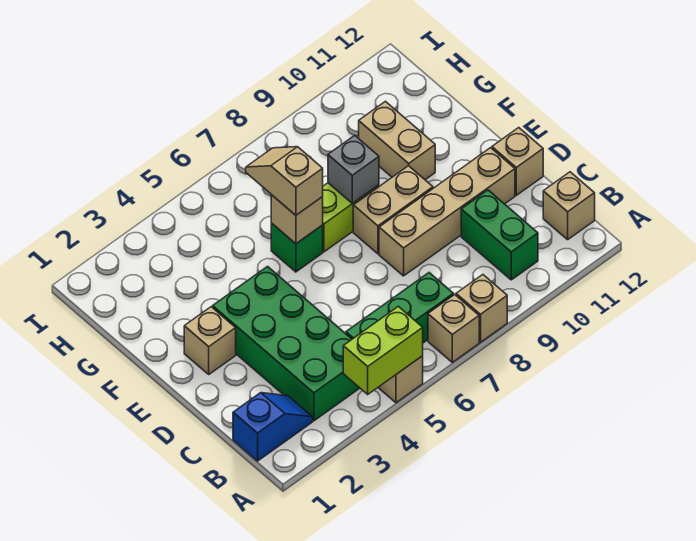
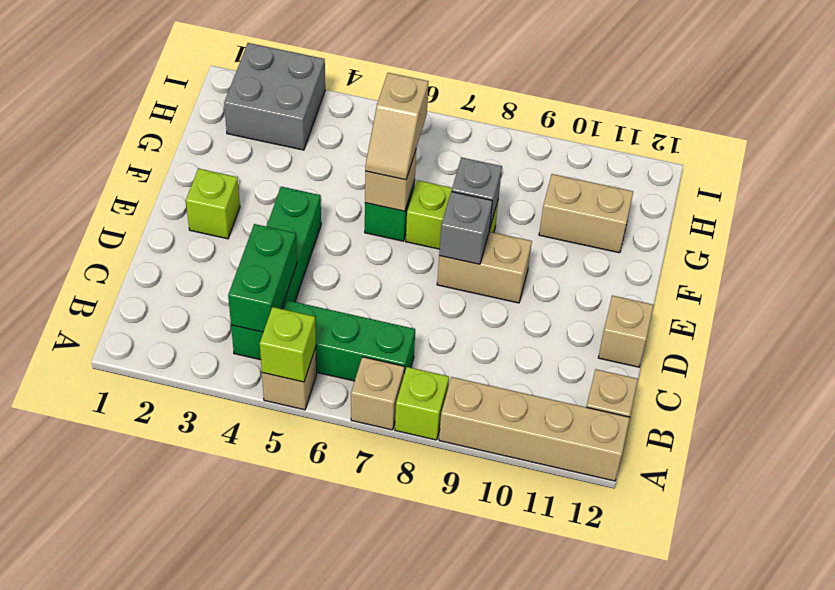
lime brick A4:A5 level 2 -> lime brick A5 level 2
tan brick A8 level 1 -> lime brick A8 level 1
blue slope B1:B2 level 1 top 1 -> none
green brick B3:E4 level 1 -> green brick B4:E4 level 1
green brick B10:C10 level 1 -> green brick B4:C4 level 2
tan brick D8:D11 level 1 -> tan brick A9:A12 level 1
tan brick E2 level 1 -> lime brick E2 level 1
none -> grey brick E8 level 2
tan slope F6:G6 level 3 top F -> tan slope F6:G6 level 3 top G
tan brick F10:G10 level 1 -> tan brick G10:G11 level 1
none -> grey brick H2:I3 level 1

